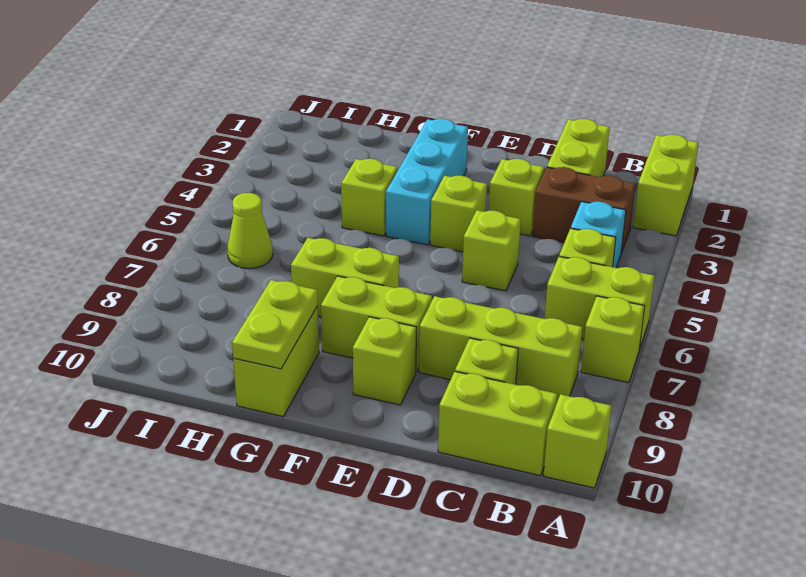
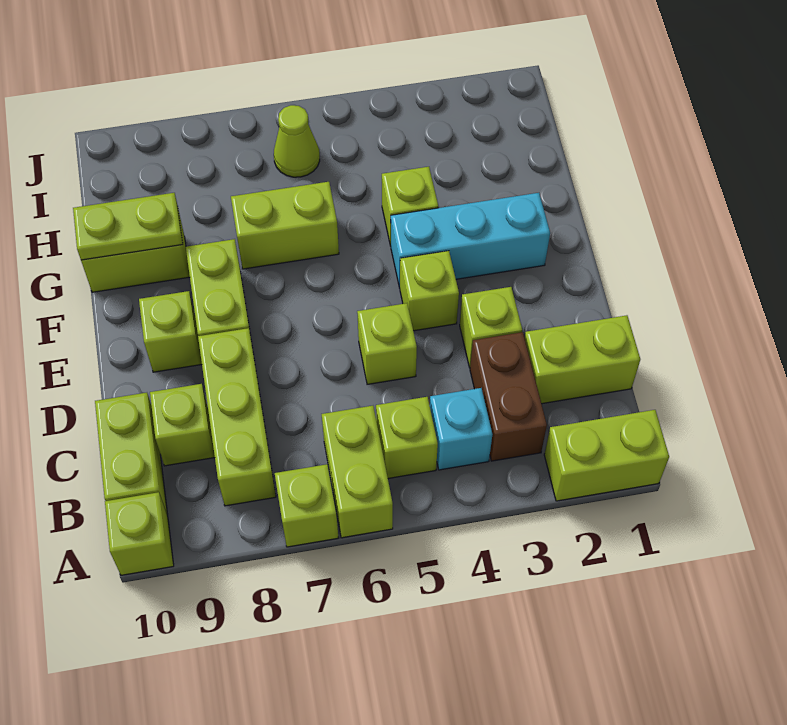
lime brick F7:G7 level 1 -> lime brick G6:G7 level 1

